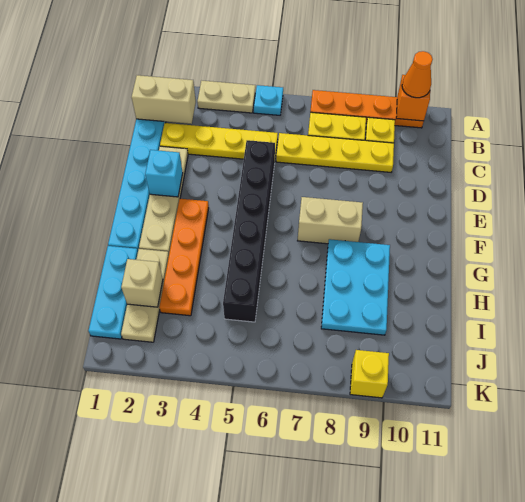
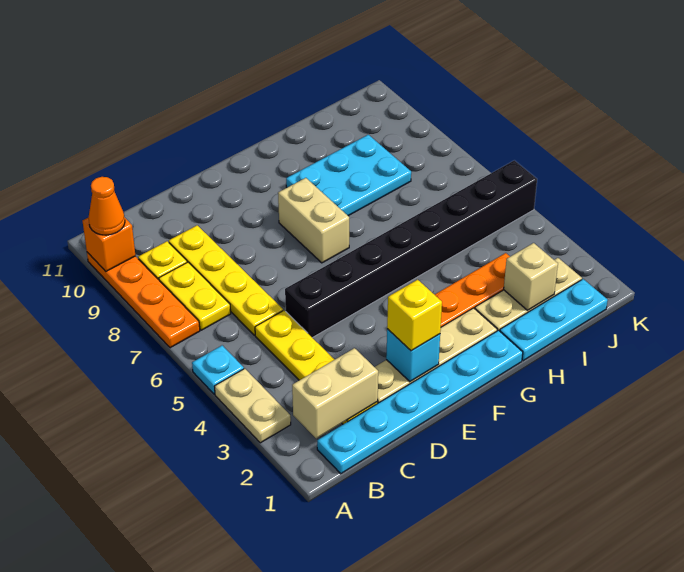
tan brick B1:B2 level 2 -> tan brick B2:C2 level 2
black brick D5:I5 level 1 -> black brick D5:K5 level 1
yellow brick K9 level 1 -> yellow brick E2 level 3

